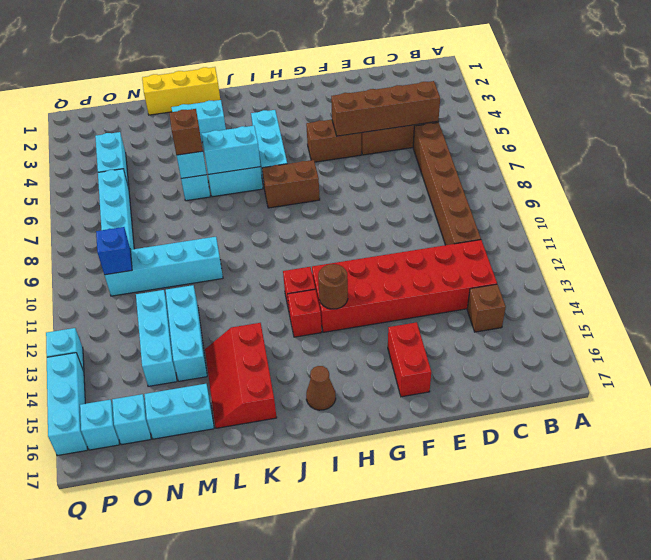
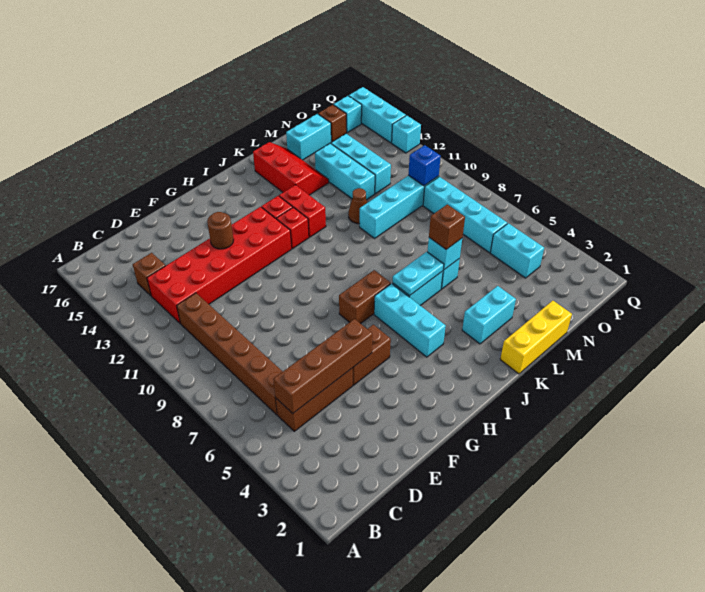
red brick F15:F16 level 1 -> red brick J12:J13 level 1
brown round brick H13 level 2 -> brown round brick F13 level 2
brown cone I16 level 1 -> brown cone L11 level 1
cyan brick J6:K6 level 2 -> cyan plate J6:K6 level 2
cyan brick O16 level 1 -> brown brick O16 level 1

